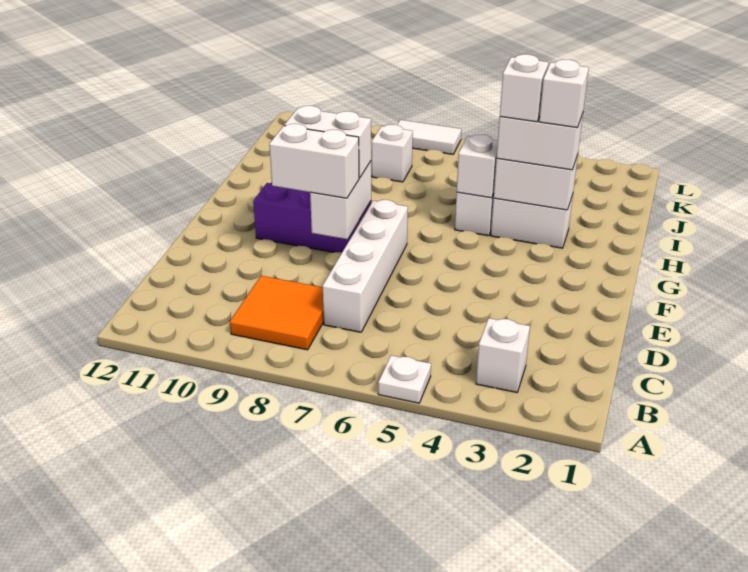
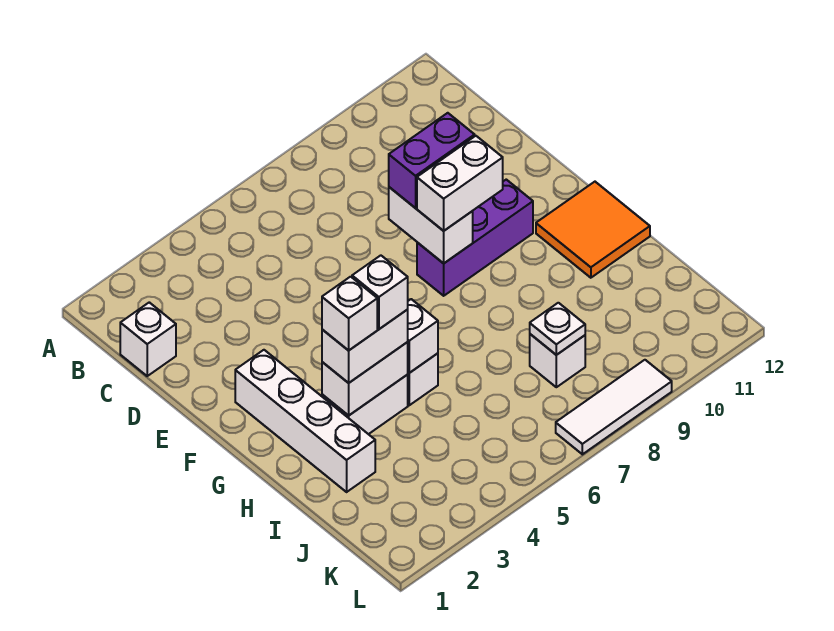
white plate A5 level 1 -> white plate J8 level 2
white brick B3 level 1 -> white brick C1 level 1
orange tile B8:C9 level 1 -> orange tile G11:H12 level 1
white brick C7:F7 level 1 -> white brick F2:I2 level 1
white brick E8:E9 level 3 -> purple brick E8:E9 level 3
white tile L7:L8 level 1 -> white tile L7:L9 level 1

